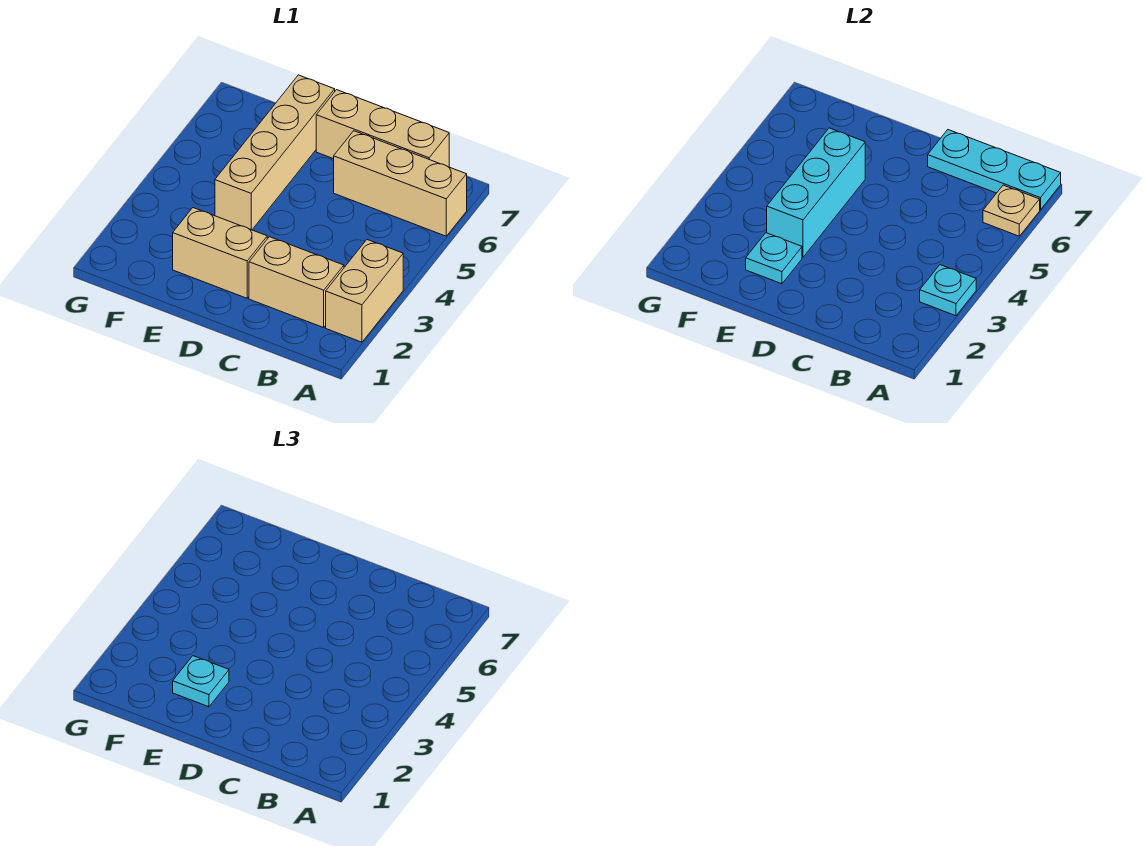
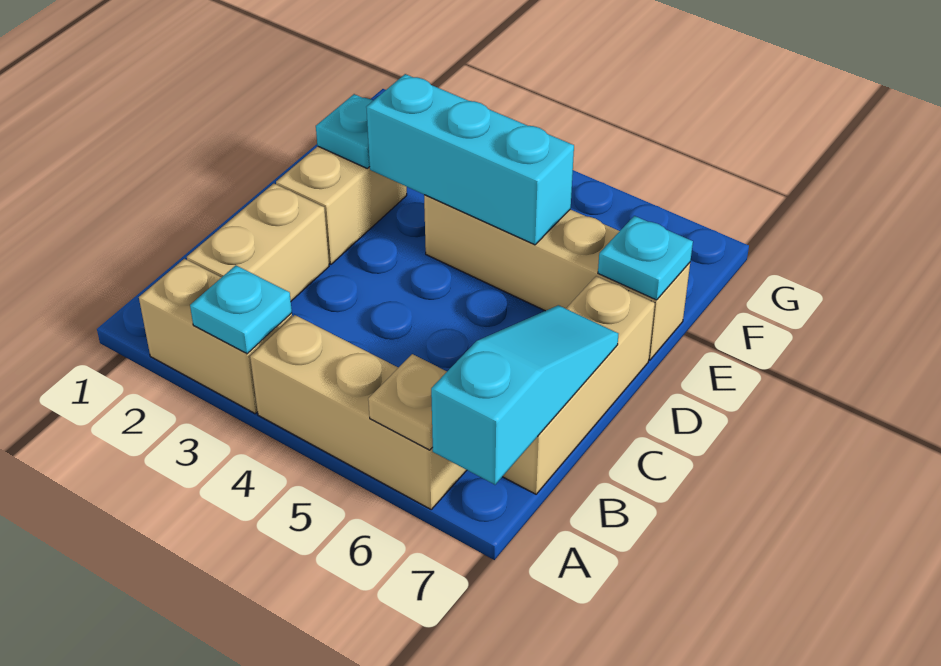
tan brick A6:C6 level 1 -> tan brick A4:A6 level 1
cyan plate A7:C7 level 2 -> cyan slope A7:C7 level 2 top A
cyan plate E2 level 3 -> cyan plate E7 level 2

